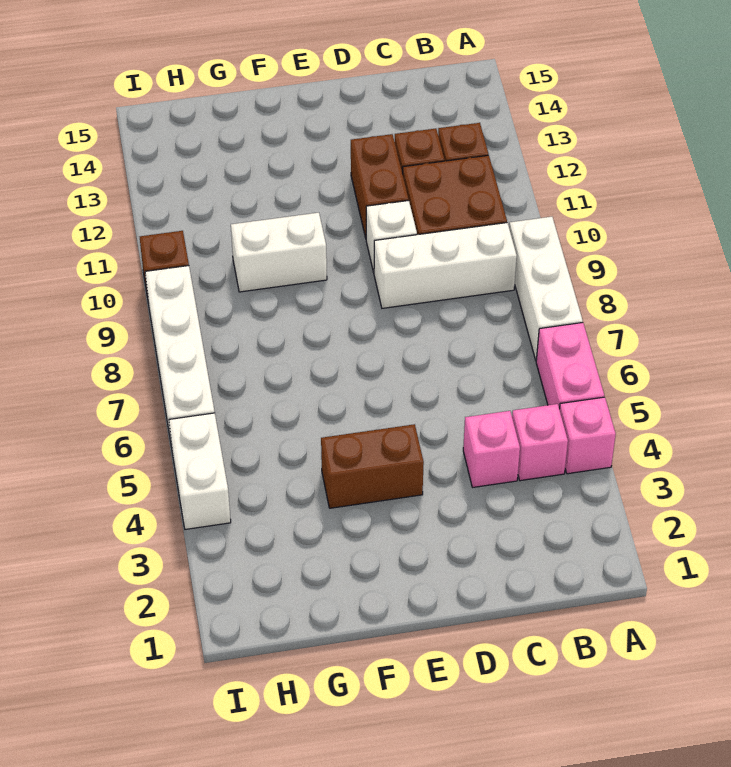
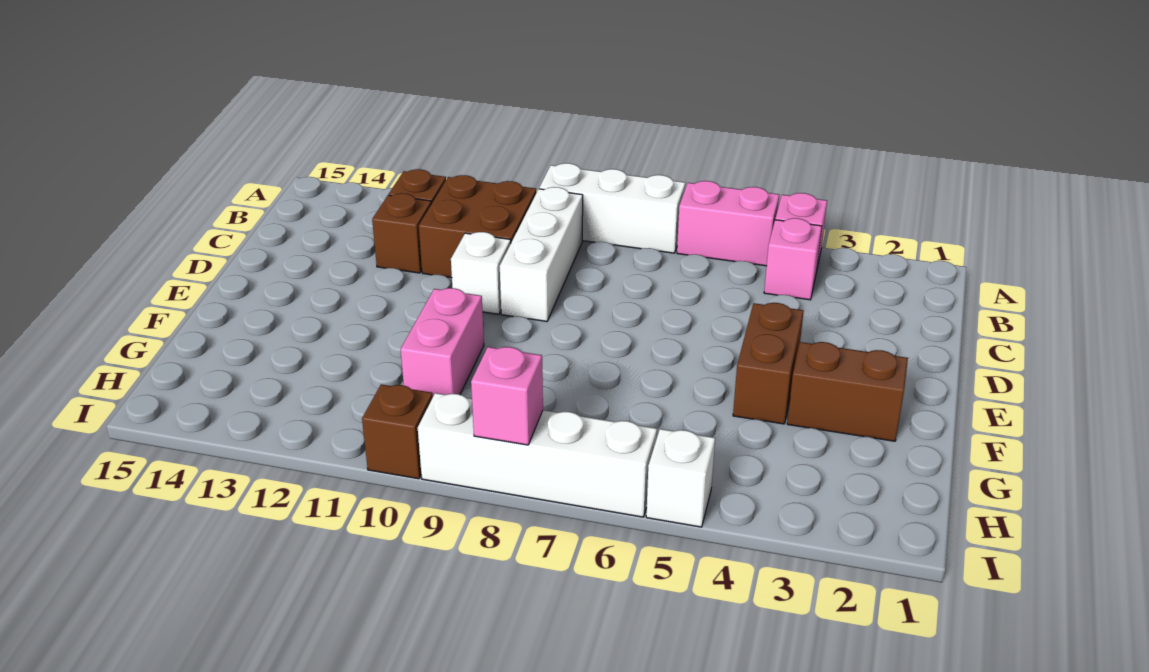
pink brick C4 level 1 -> pink brick I8 level 2
brown brick D11:D12 level 1 -> brown brick F2:F3 level 1
white brick F10:G10 level 1 -> pink brick F10:G10 level 1
white brick I4:I5 level 1 -> white brick I5 level 1

